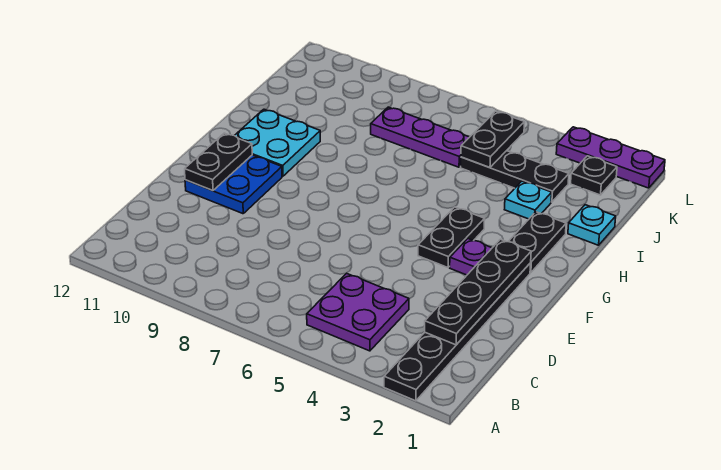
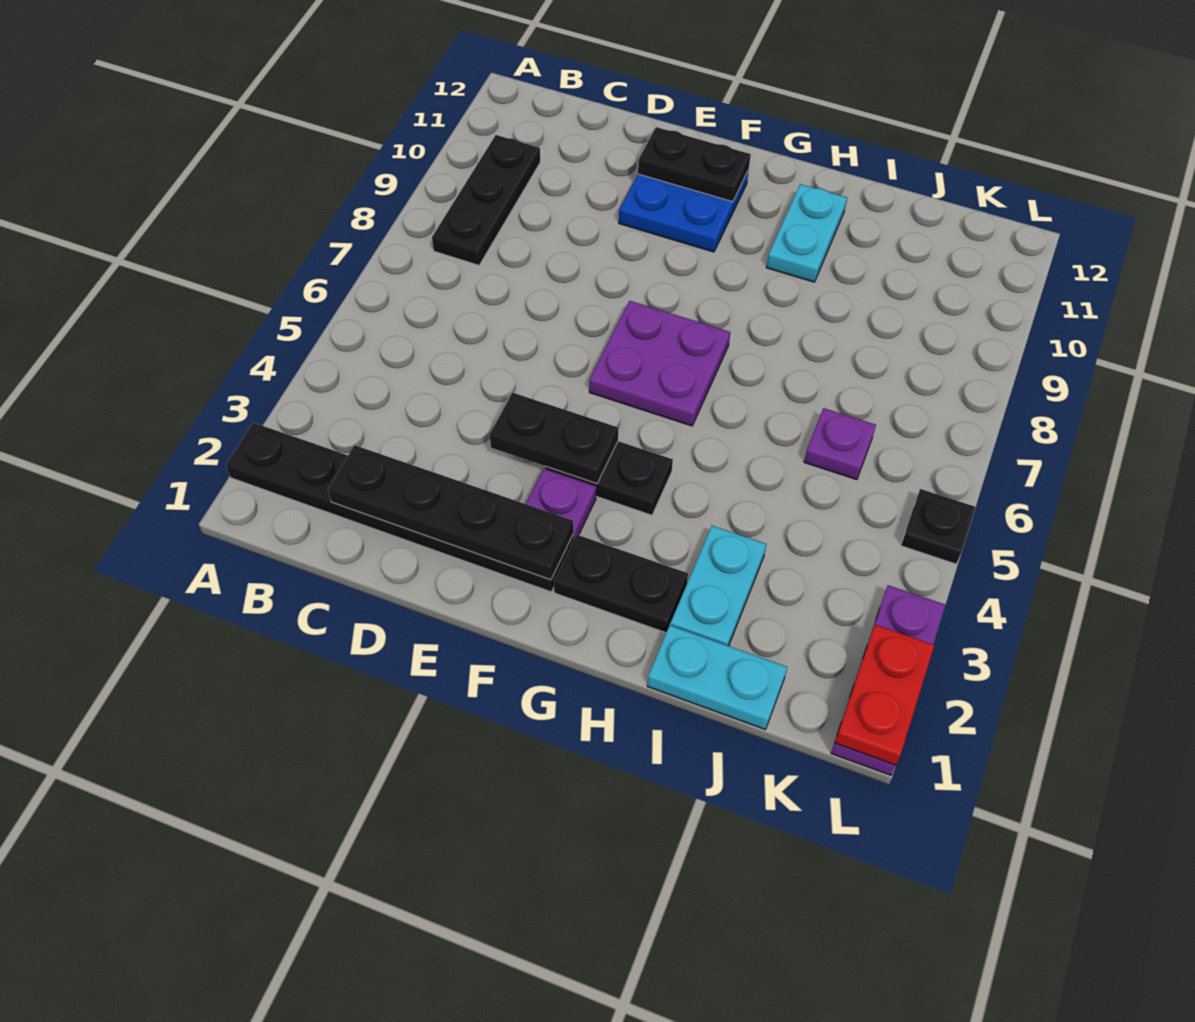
purple plate B4:C5 level 1 -> purple plate F6:G7 level 1
cyan plate G10:H11 level 1 -> cyan plate H10:H11 level 1
cyan plate I1 level 1 -> cyan plate I1:J1 level 1
cyan plate I3 level 1 -> cyan plate I2:I3 level 1
black plate J3:J5 level 1 -> black plate B8:B10 level 1
black plate J5:K5 level 2 -> black plate E4:F4 level 2
purple plate J6:J8 level 1 -> purple plate J6 level 1
black plate K2 level 1 -> black plate L5 level 1
none -> red plate L1:L2 level 2

